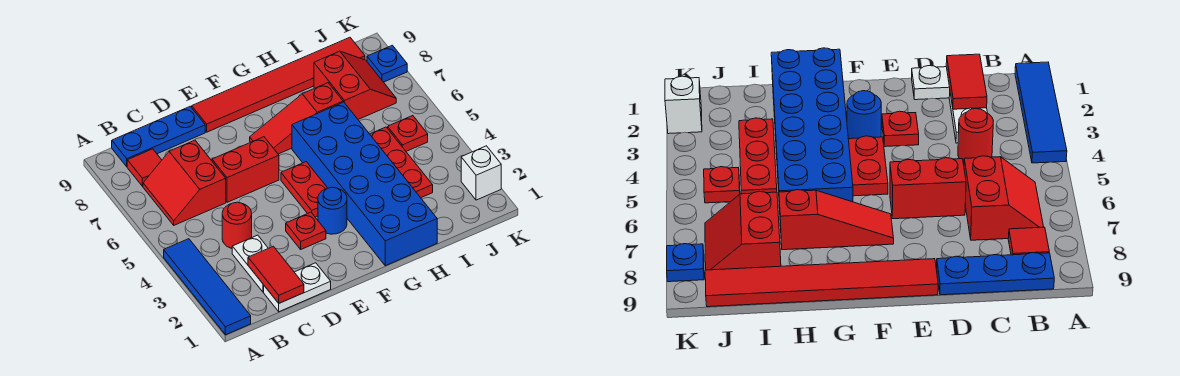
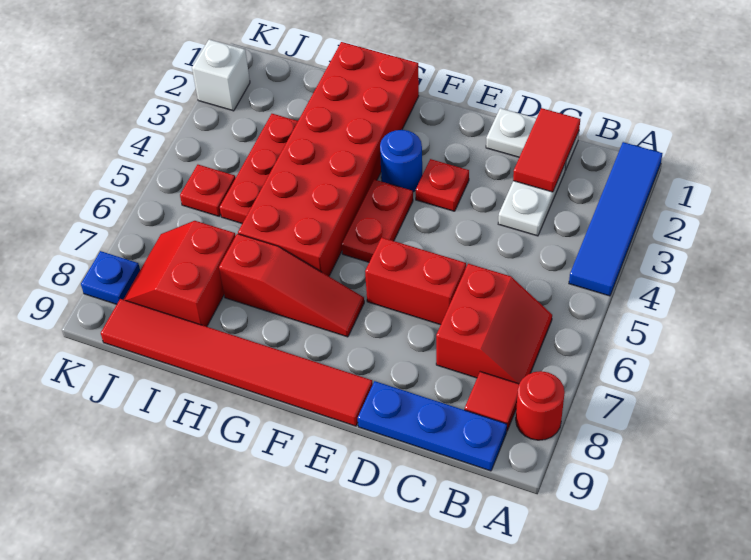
red round brick C4 level 1 -> red round brick A8 level 1
blue brick G1:H6 level 1 -> red brick G1:H6 level 1

